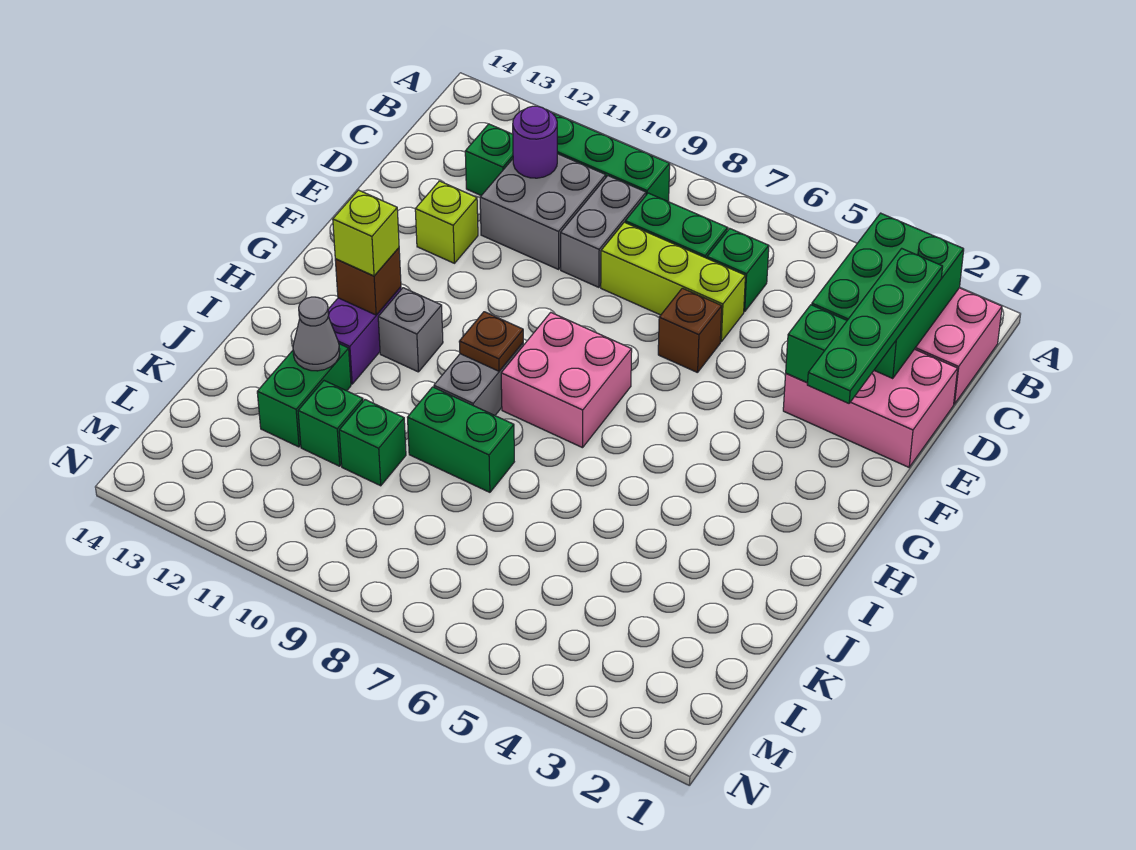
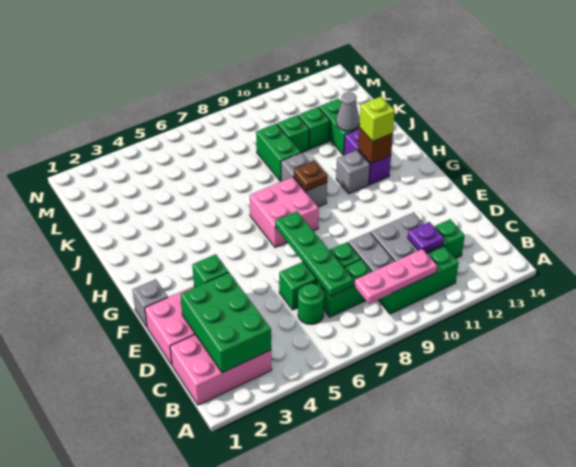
none -> pink plate B8:B10 level 2
green plate C2:F2 level 3 -> green plate C7:F7 level 2
green brick C6 level 1 -> green round brick C6 level 1
purple round brick C11 level 2 -> purple plate C11 level 2
lime brick D6:D8 level 1 -> green brick D6:D8 level 1
brown brick E6 level 1 -> none
lime brick E12 level 1 -> none
none -> grey brick F1 level 1
green brick J8:J9 level 1 -> green brick J9:K9 level 1

